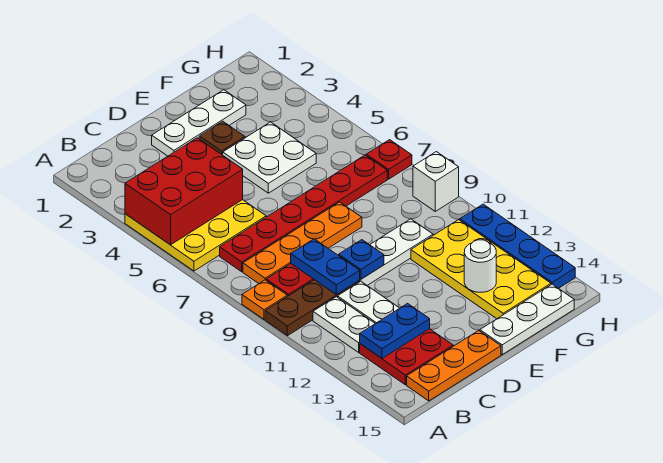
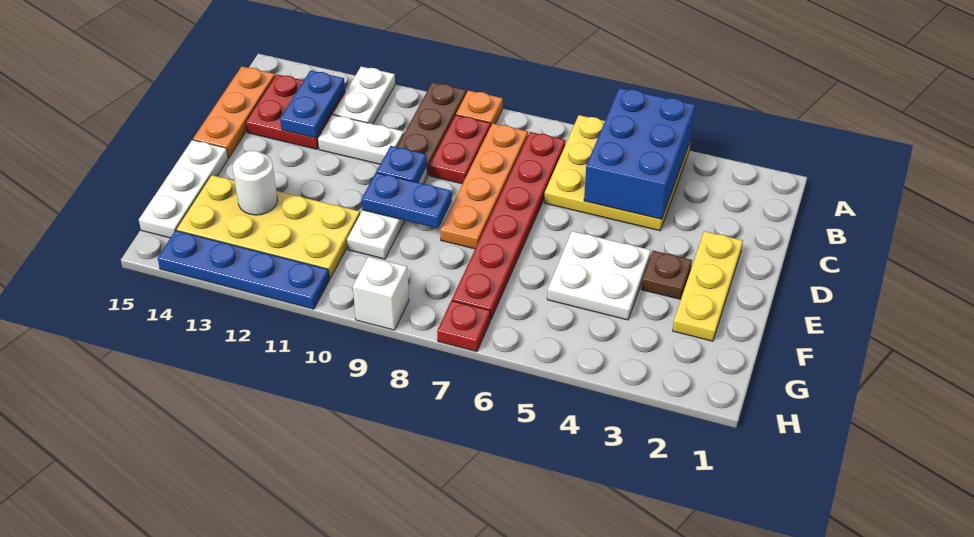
red brick A4:C5 level 2 -> blue brick A4:C5 level 2
white plate B11:B12 level 1 -> white plate A12:B12 level 1
blue plate C9:C10 level 2 -> blue plate E9:E10 level 2
white plate D2:F2 level 1 -> yellow plate D2:F2 level 1

